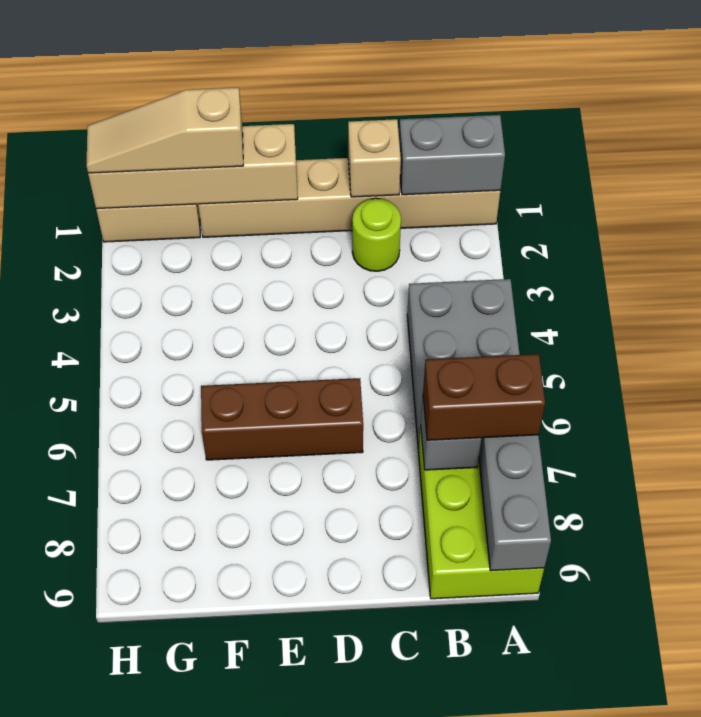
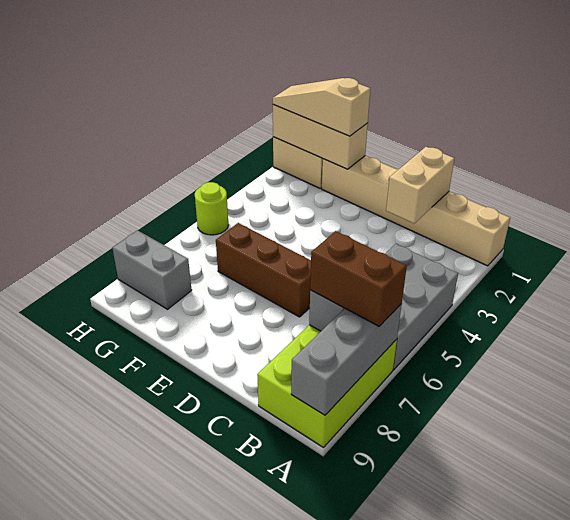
grey brick A1:B1 level 2 -> grey brick G8:H8 level 1
tan brick C1 level 2 -> tan brick C1:C2 level 2
lime round brick C2 level 1 -> lime round brick H5 level 1
tan brick E1:H1 level 2 -> tan brick F1:H1 level 2

